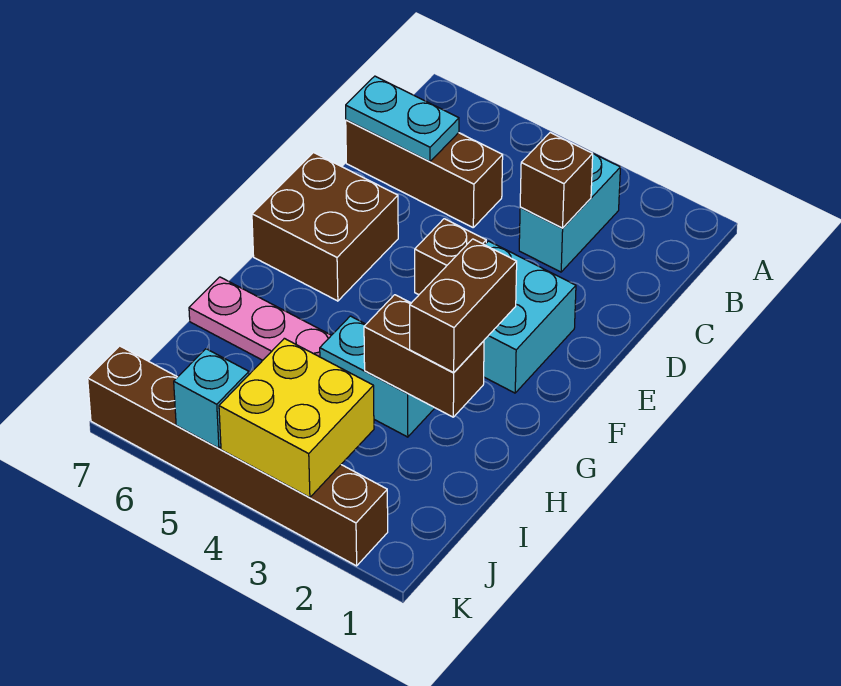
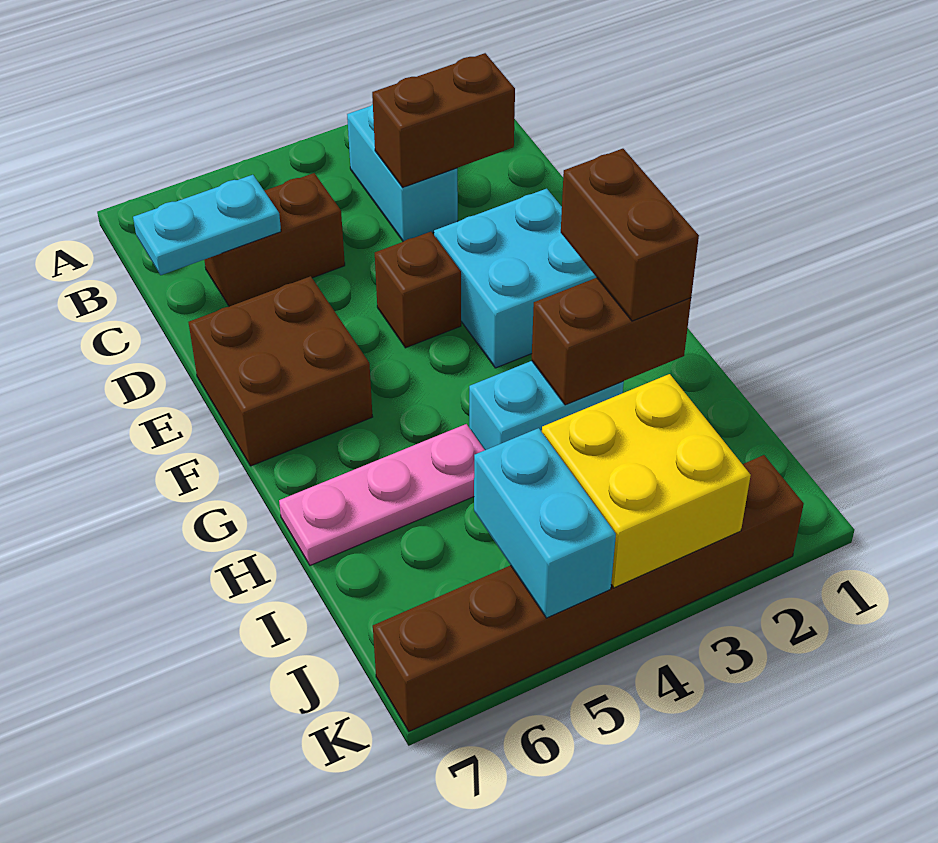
brown brick C3 level 2 -> brown brick C2:C3 level 2
brown brick C5:C7 level 1 -> brown brick C5:C6 level 1
cyan brick K5 level 2 -> cyan brick J5:K5 level 2

